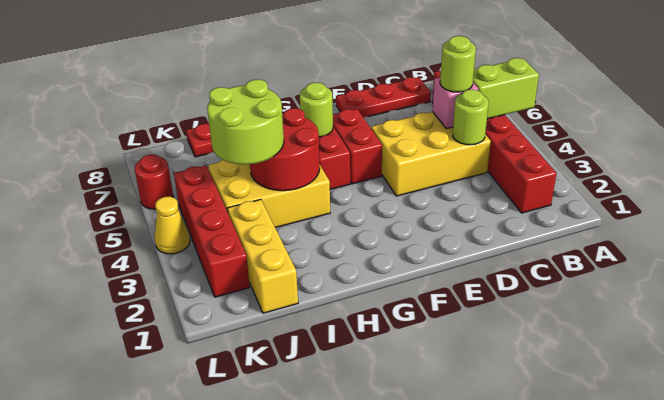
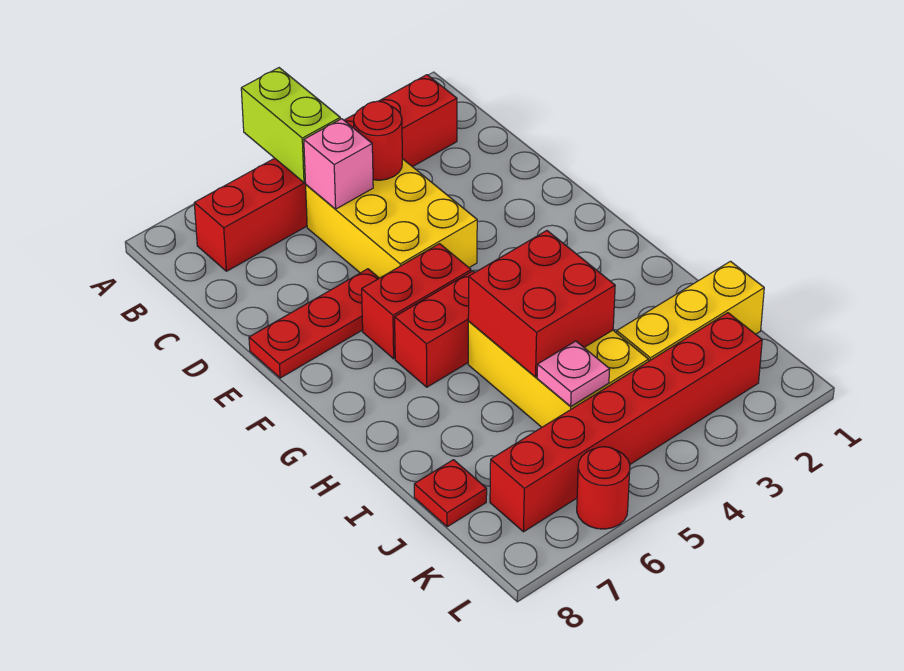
lime round brick C4 level 2 -> red round brick C4 level 2
lime round brick C5 level 3 -> none
red plate C8:E8 level 1 -> red plate E6:E8 level 1
lime round brick G6 level 2 -> none
red round brick H4:I5 level 2 -> red brick H4:I5 level 2
lime round brick I4:J5 level 3 -> none
none -> pink plate J5 level 2
red brick K2:K5 level 1 -> red brick K2:K7 level 1
yellow cone L4 level 1 -> none

